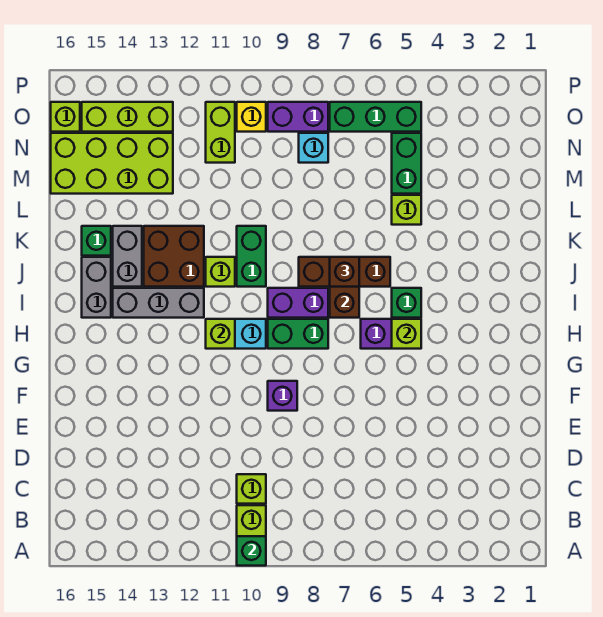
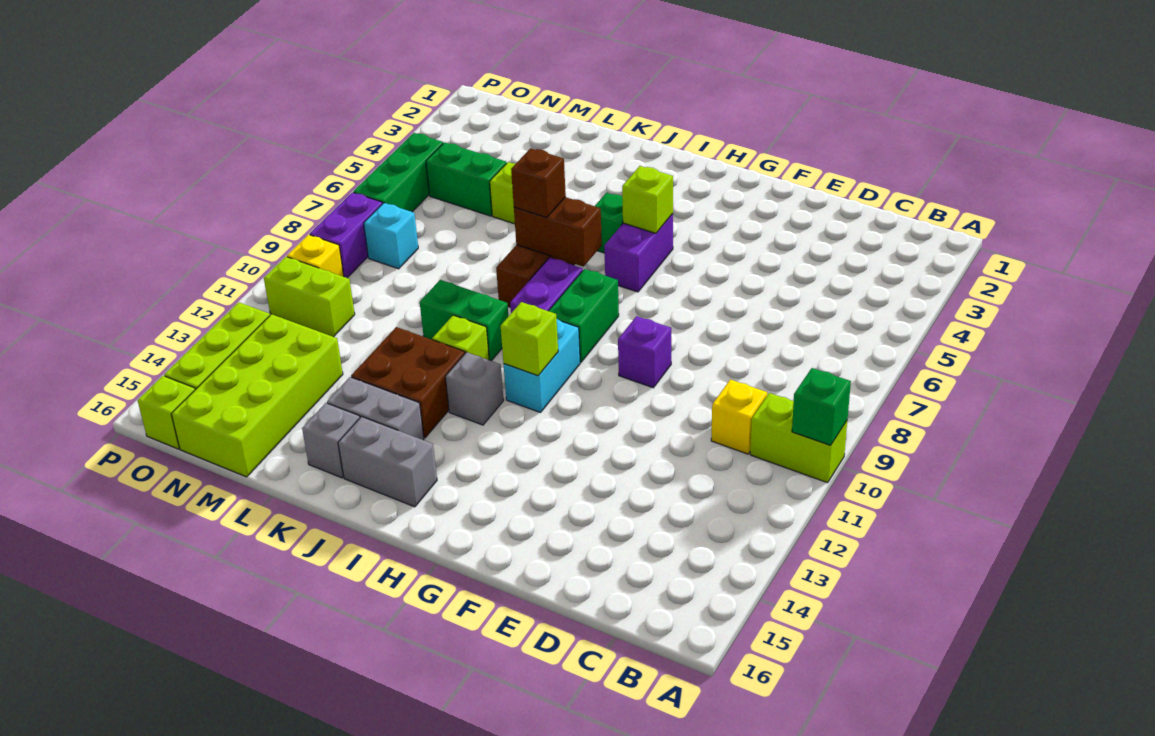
lime brick C10 level 1 -> yellow brick C10 level 1
grey brick I12:I14 level 1 -> grey brick I12 level 1
green brick K15 level 1 -> grey brick K15 level 1

